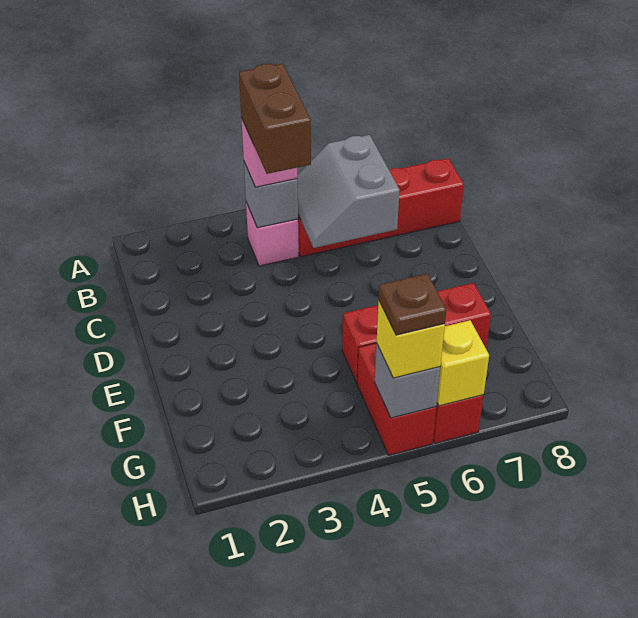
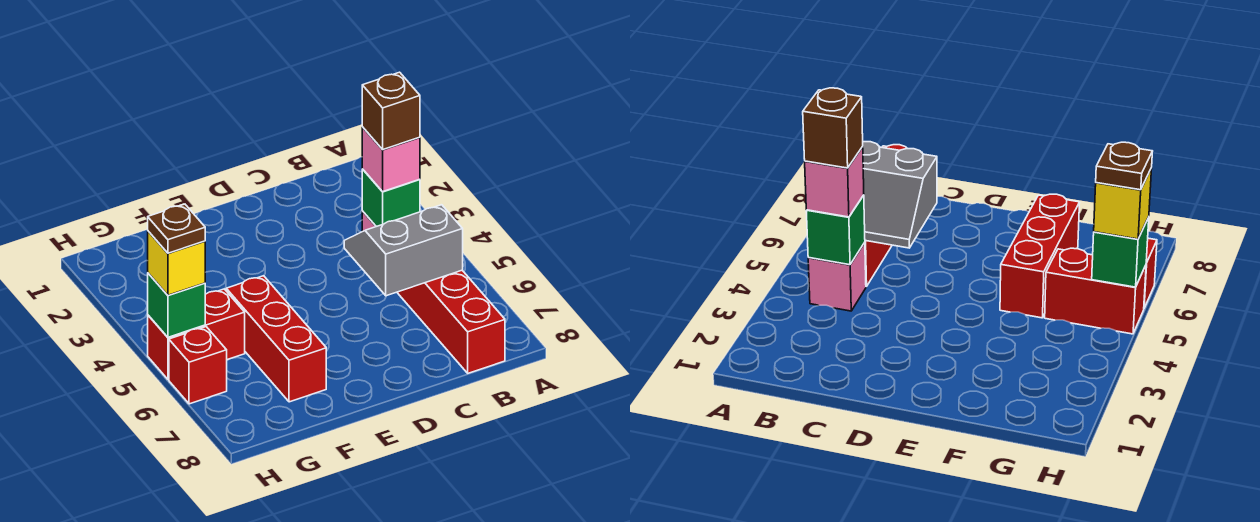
grey brick B4 level 2 -> green brick B4 level 2
brown brick B4:C4 level 4 -> brown brick B4 level 4
grey brick H5 level 2 -> green brick H5 level 2
yellow brick H6 level 2 -> none

